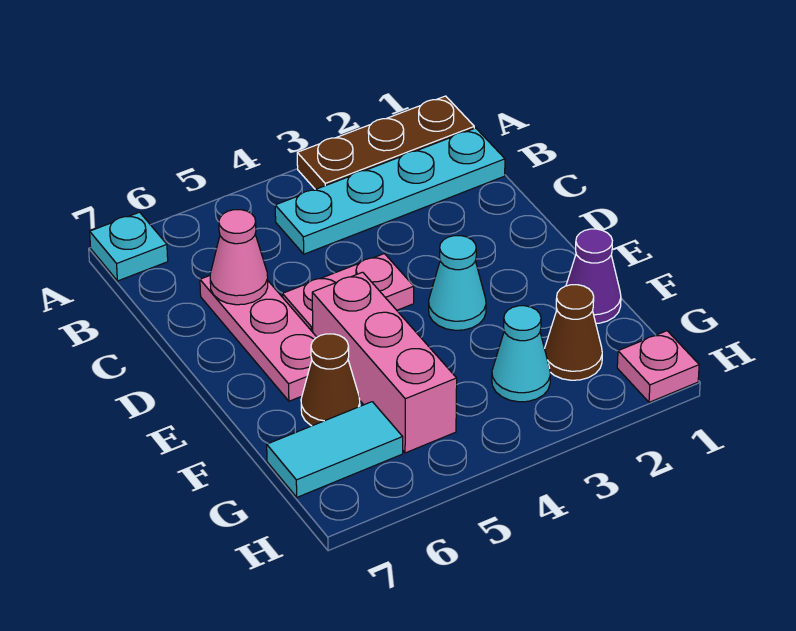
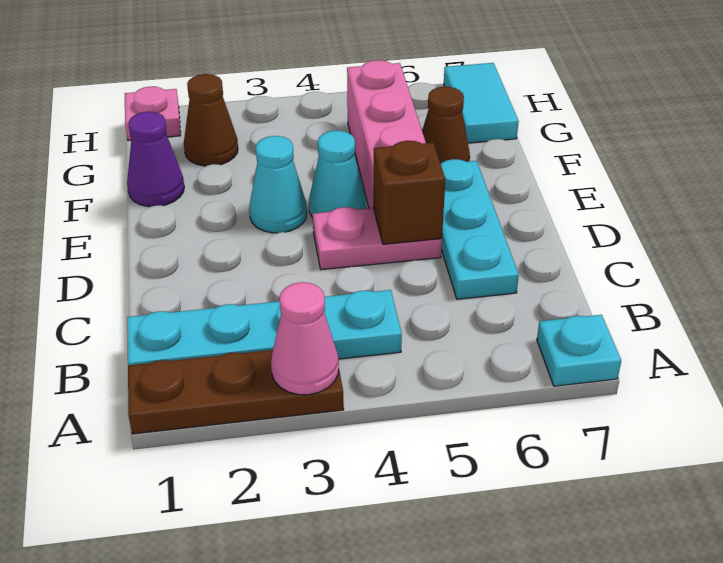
pink plate C6:E6 level 1 -> cyan plate C6:E6 level 1
pink cone C6 level 2 -> pink cone A3 level 2
none -> brown brick D5 level 2
cyan cone G3 level 1 -> cyan cone E4 level 1
cyan tile G6:G7 level 1 -> cyan tile G7:H7 level 1

